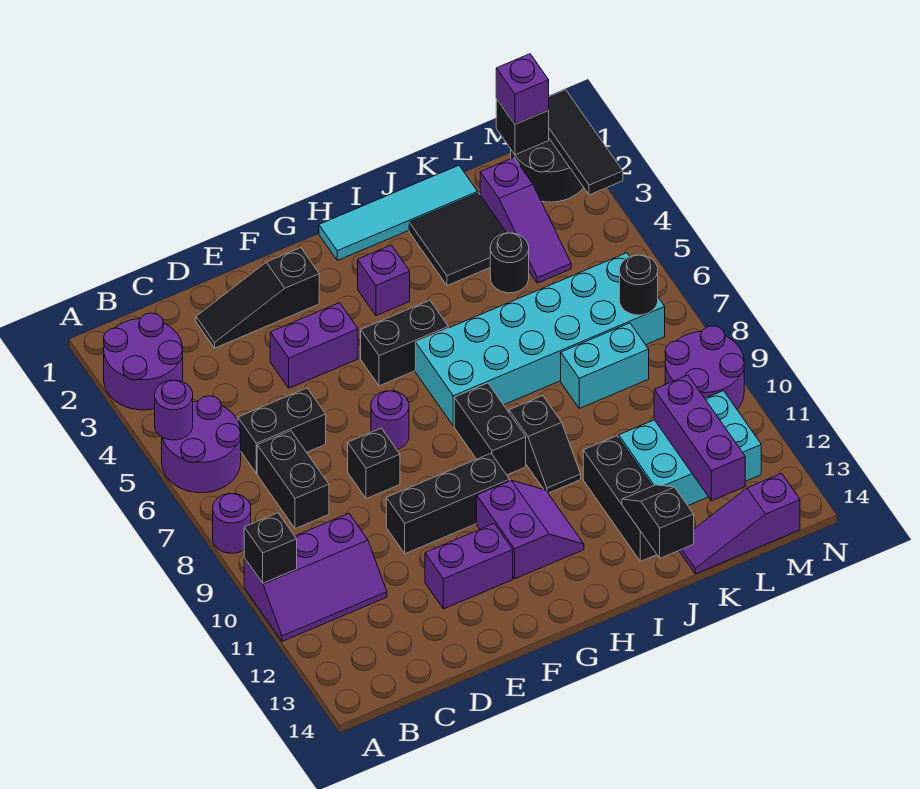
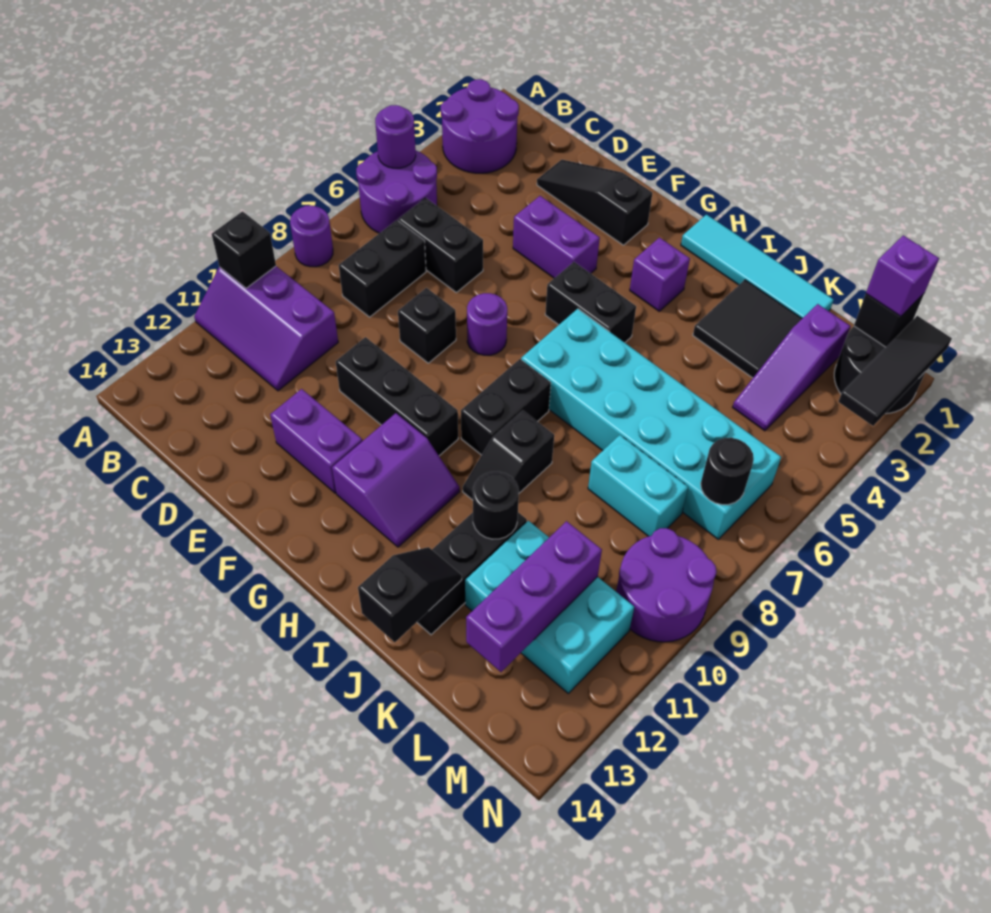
black round brick K4 level 1 -> black round brick J11 level 2
purple slope K14:M14 level 1 top M -> none

